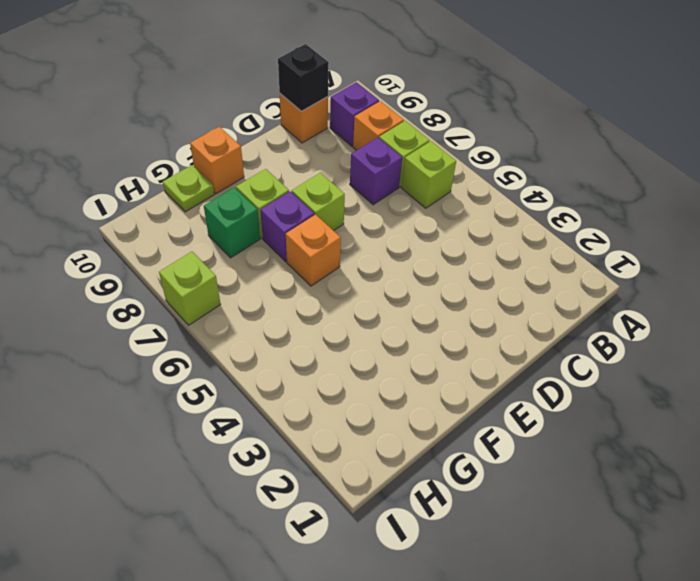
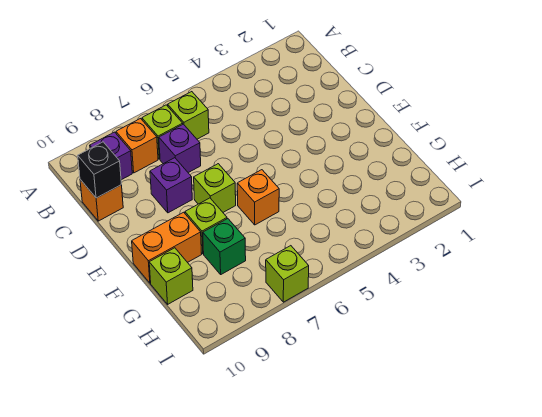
purple brick F7 level 1 -> purple brick D8 level 1
orange brick F10 level 1 -> orange brick F9:F10 level 1
lime plate G10 level 1 -> lime brick G10 level 1

